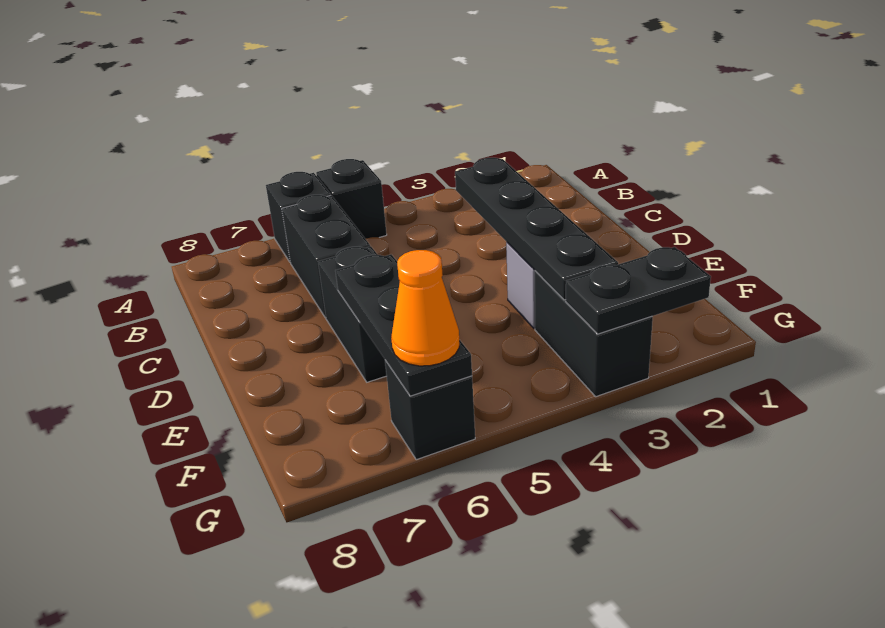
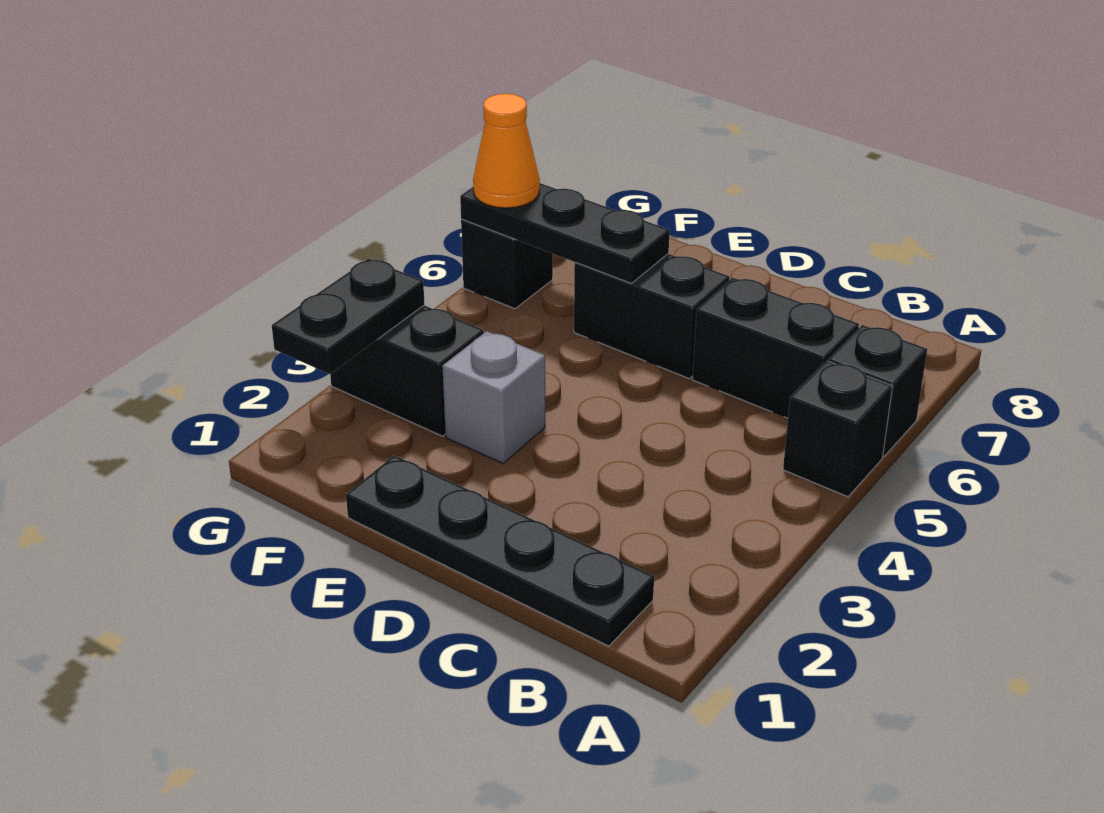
black plate C3:F3 level 2 -> black plate B1:E1 level 1

